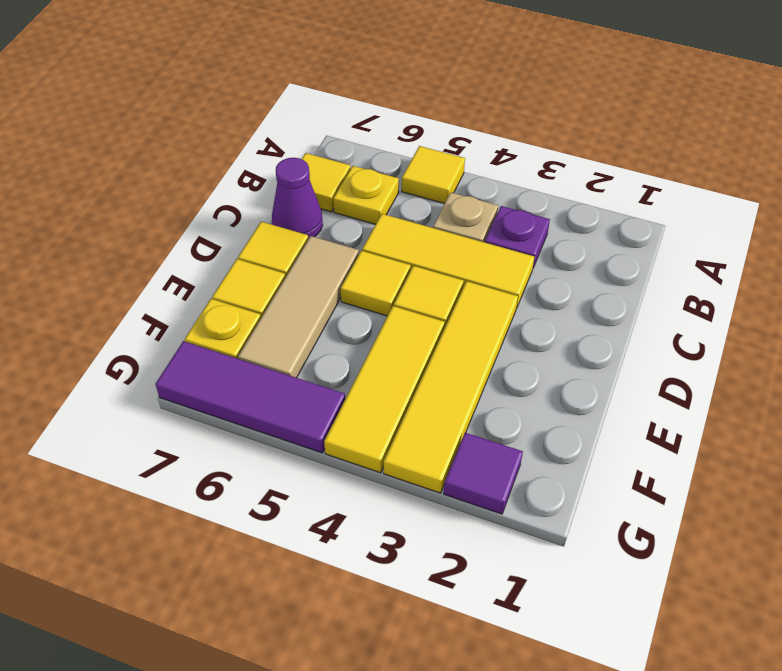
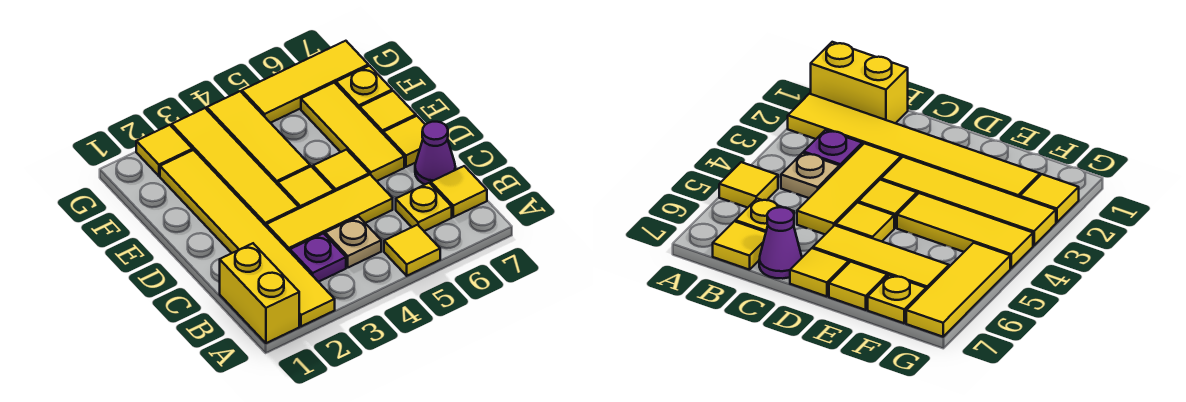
none -> yellow brick A1:B1 level 1
none -> yellow tile A2:F2 level 1
tan tile D6:F6 level 1 -> yellow tile D6:F6 level 1
purple tile G2 level 1 -> yellow tile G2 level 1
purple tile G5:G7 level 1 -> yellow tile G5:G7 level 1

